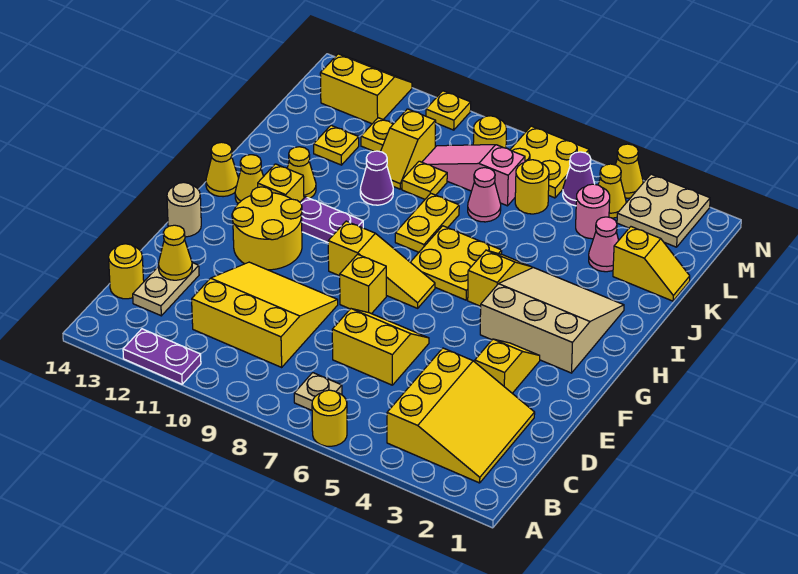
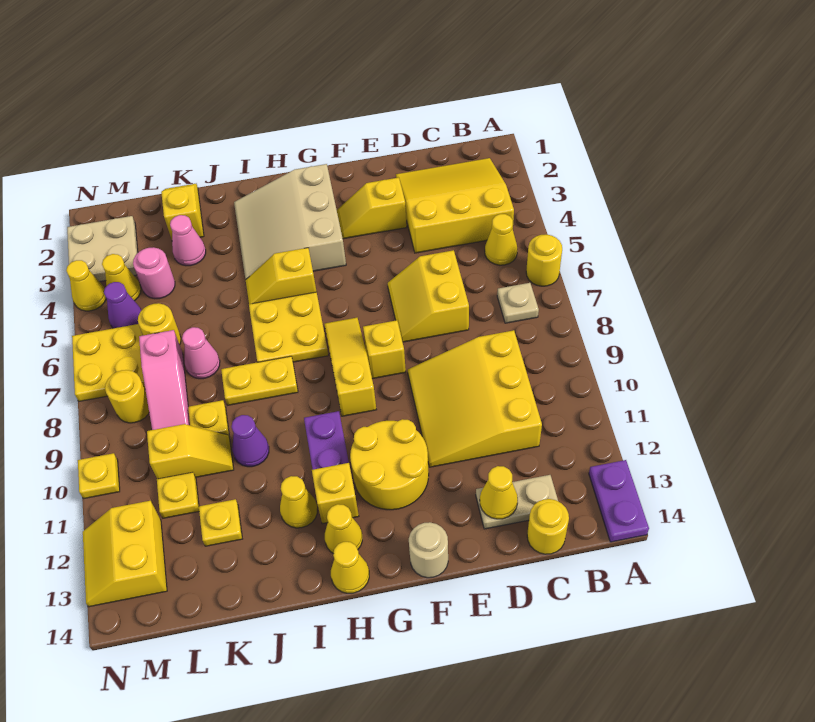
purple plate A11:A12 level 1 -> purple plate A13:A14 level 1
none -> yellow cone B5 level 1

